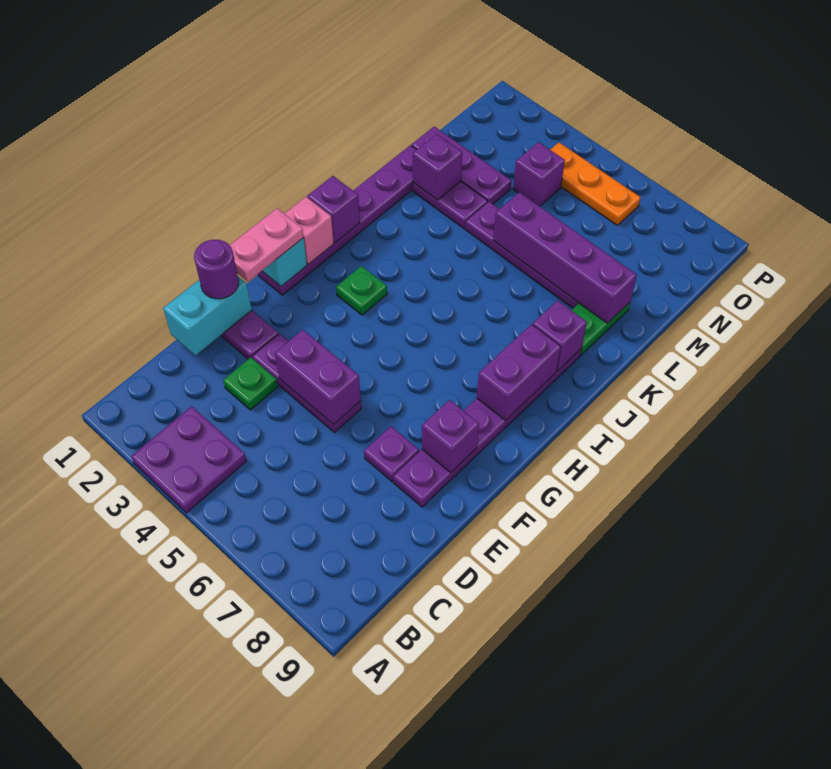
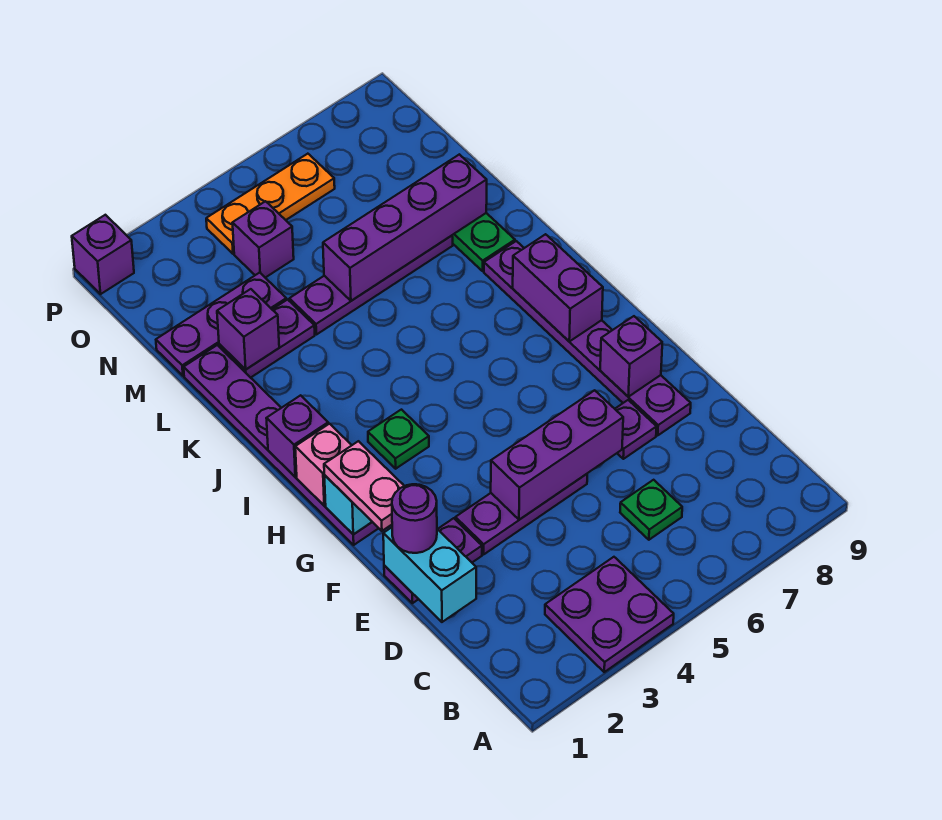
green plate D3 level 1 -> green plate C6 level 1
purple brick E4:E5 level 2 -> purple brick E4:E6 level 2
purple brick J8 level 2 -> purple brick P1 level 1

